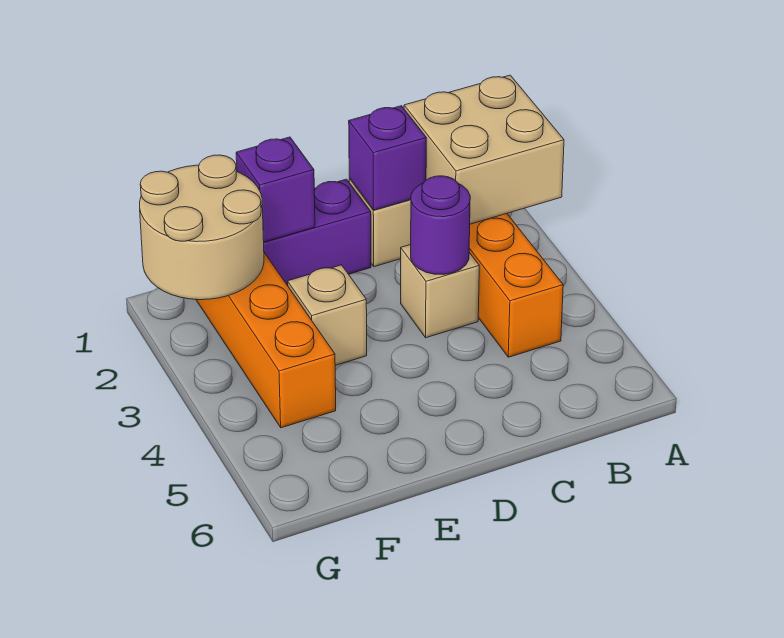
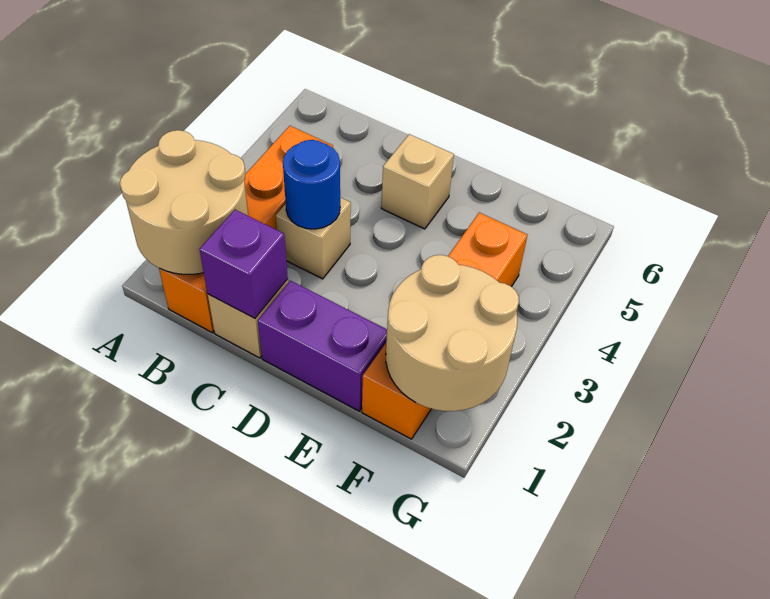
tan brick A1:B2 level 2 -> tan round brick A1:B2 level 2
purple round brick C3 level 2 -> blue round brick C3 level 2
purple brick E1 level 2 -> none
tan brick E3 level 1 -> tan brick D5 level 1

